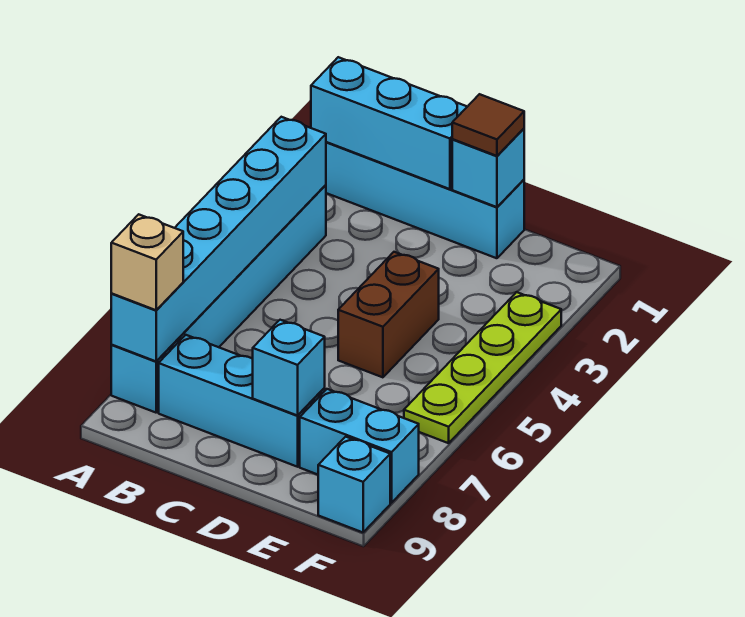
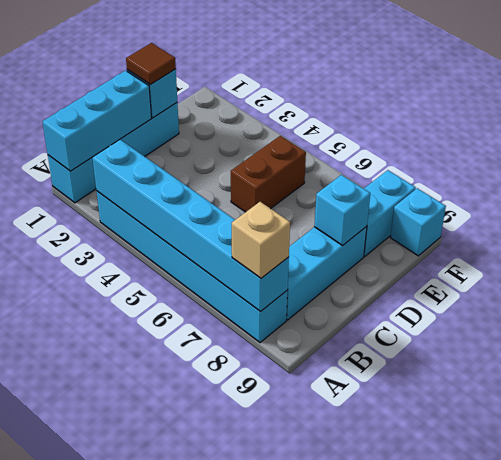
brown brick D4:D5 level 1 -> brown brick D5:E5 level 1
lime plate F3:F6 level 1 -> none

